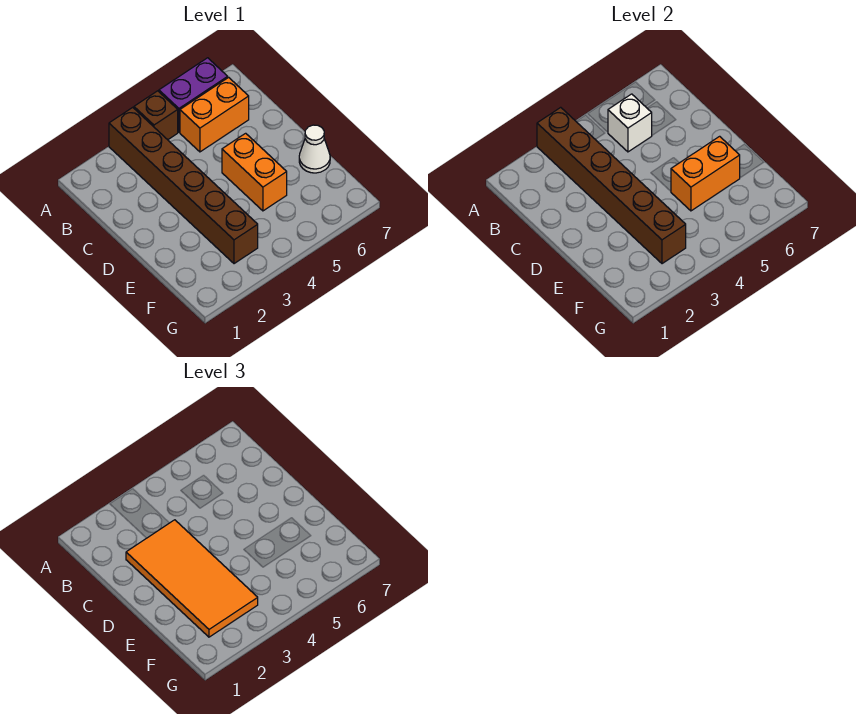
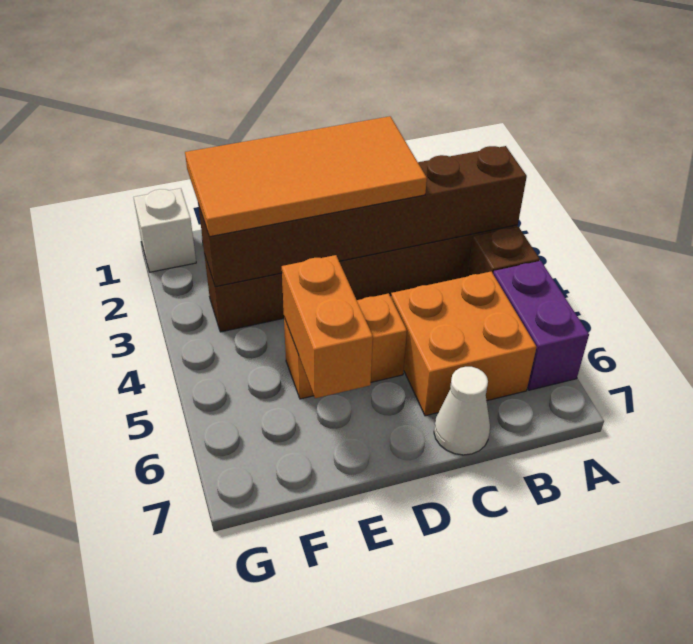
orange brick B5:B6 level 1 -> orange brick B5:C6 level 1
white brick B5 level 2 -> white brick G1 level 1
white cone E7 level 1 -> white cone C7 level 1

